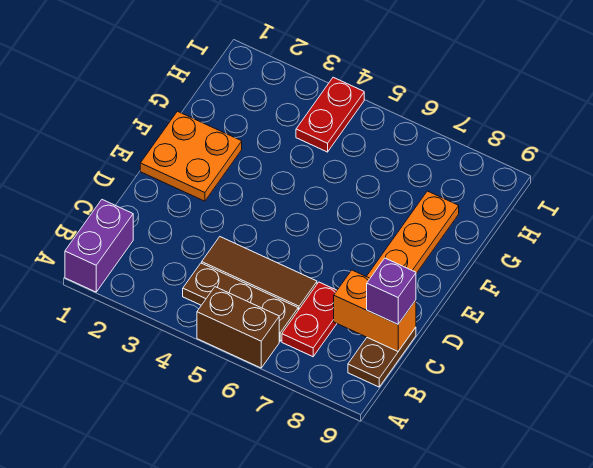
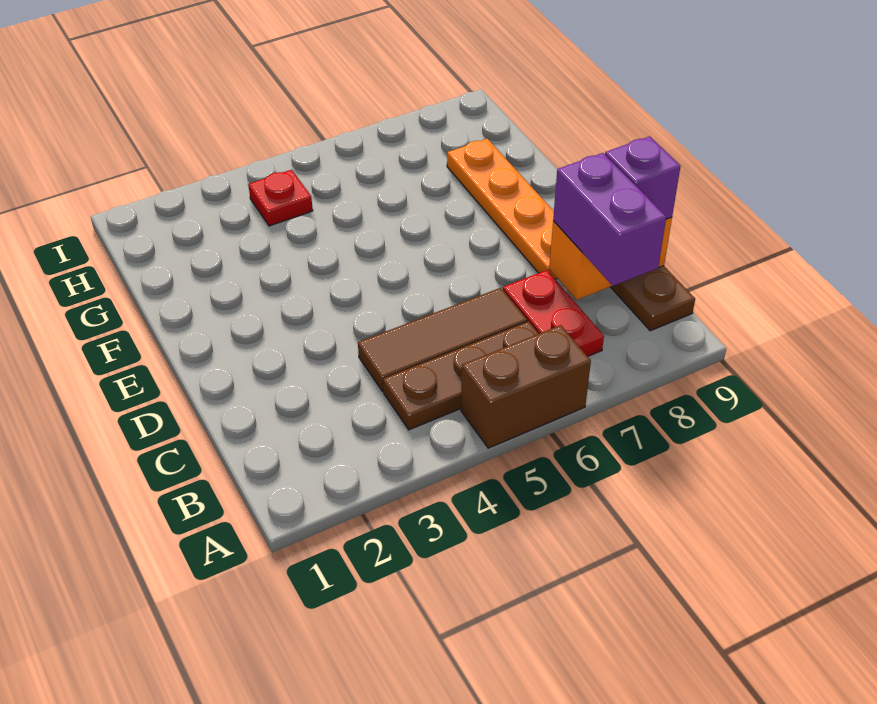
purple brick A1:B1 level 1 -> purple brick B8:C8 level 3
orange plate E1:F2 level 1 -> none
red plate H4:I4 level 1 -> red plate H4 level 1

